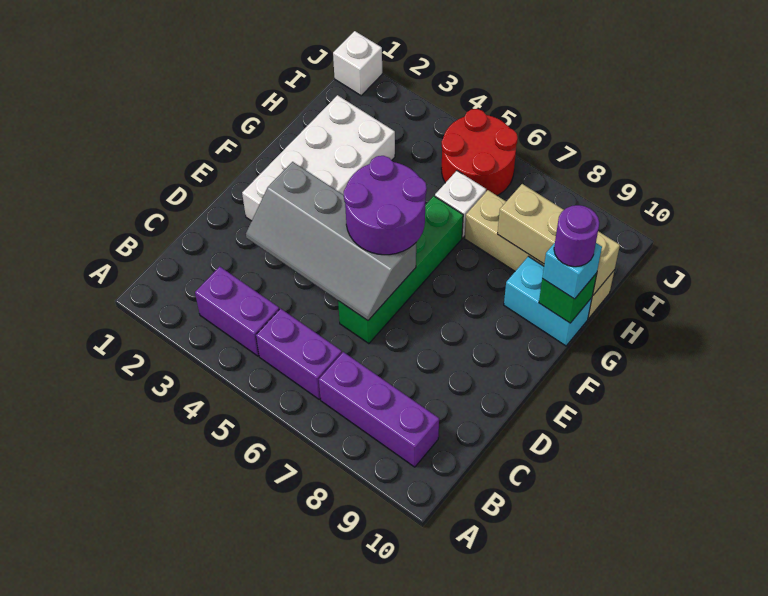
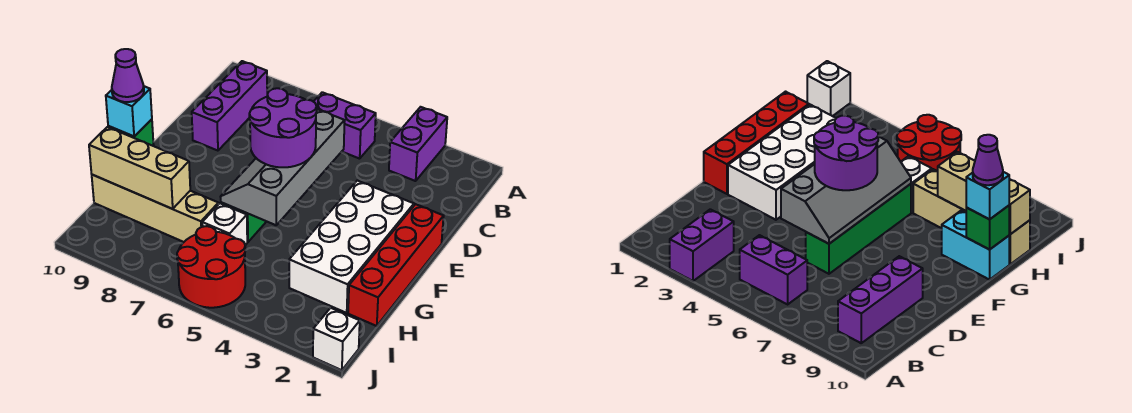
purple brick B3:B4 level 1 -> purple brick A3:B3 level 1
purple brick B7:B9 level 1 -> purple brick B9:D9 level 1
grey slope D3:E6 level 2 top E -> grey slope D5:G6 level 2 top 5
none -> red brick E1:H1 level 1
purple round brick G10 level 4 -> purple cone G10 level 4

